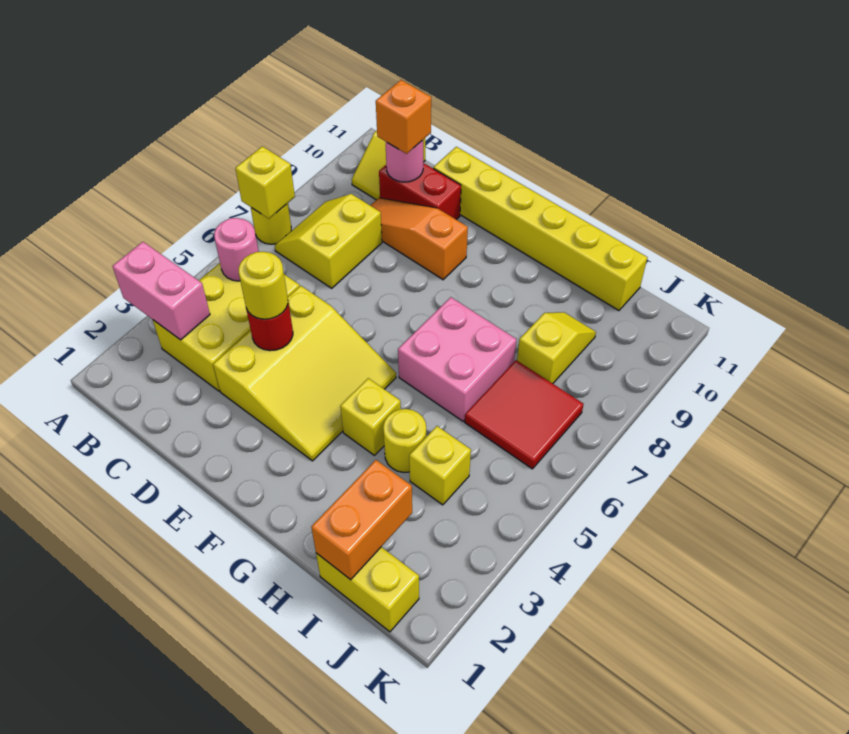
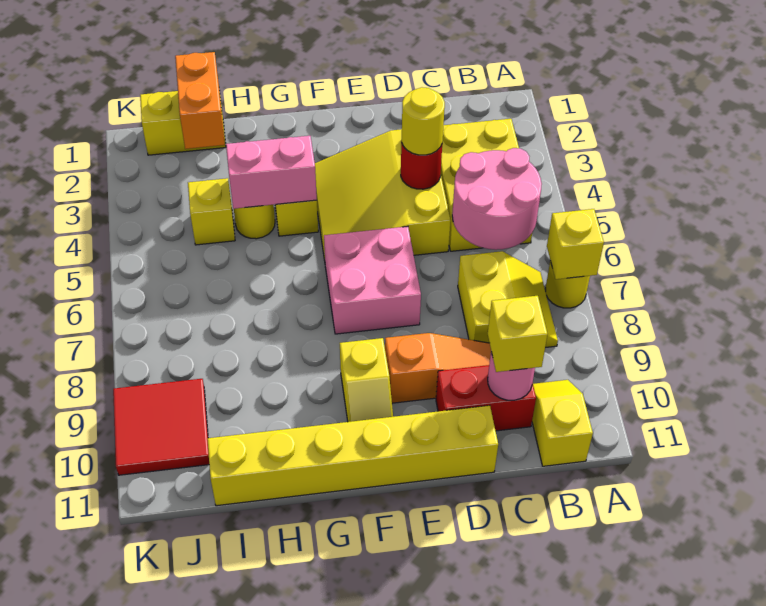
pink brick A3:B3 level 2 -> pink brick G4:H4 level 2
pink round brick B5 level 2 -> pink round brick B5:C6 level 2
orange brick C10 level 3 -> yellow brick C10 level 3
pink brick G6:H7 level 1 -> pink brick E6:F7 level 1
red tile I6:J7 level 1 -> red tile J9:K10 level 1
yellow slope I8:I9 level 1 top 8 -> yellow slope F9:F10 level 1 top 9

